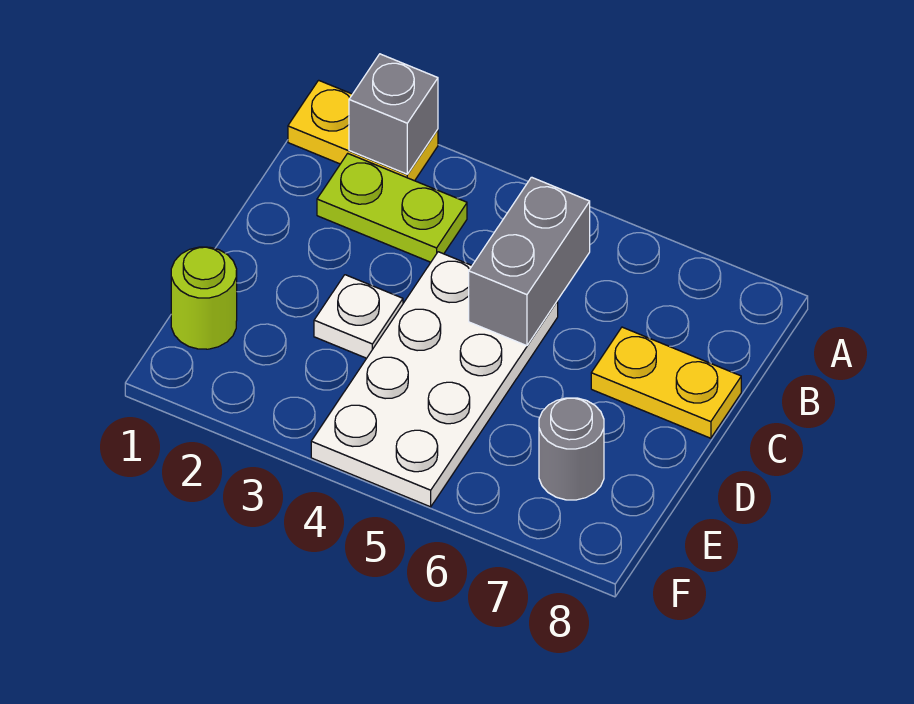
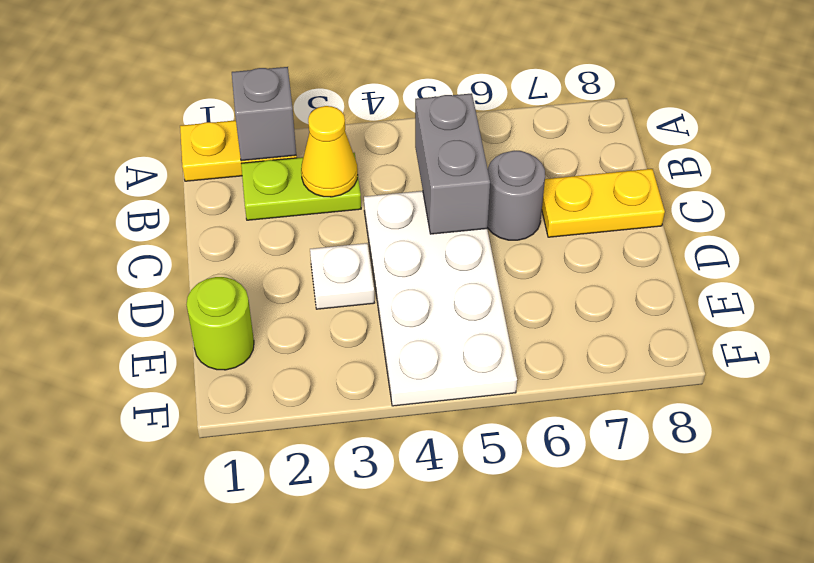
none -> yellow cone B3 level 2
grey round brick E7 level 1 -> grey round brick C6 level 1

